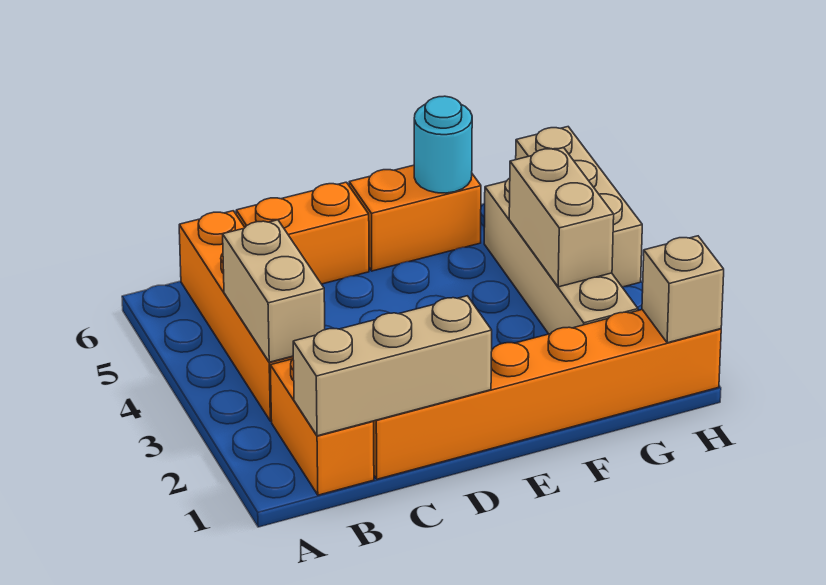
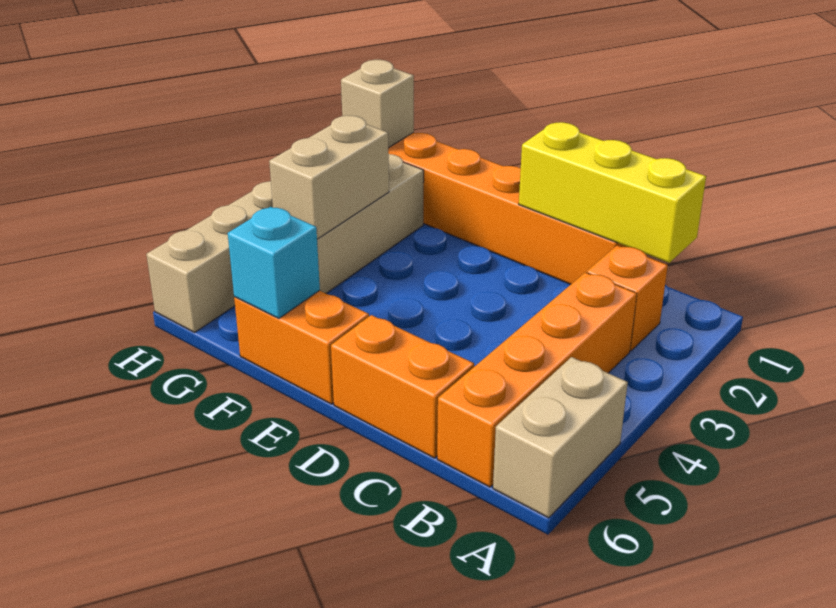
orange brick B1:B2 level 1 -> orange brick B2 level 1
tan brick B1:D1 level 2 -> yellow brick B1:D1 level 2
tan brick B3:B4 level 2 -> tan brick A5:A6 level 1
cyan round brick F6 level 2 -> cyan brick F6 level 2

